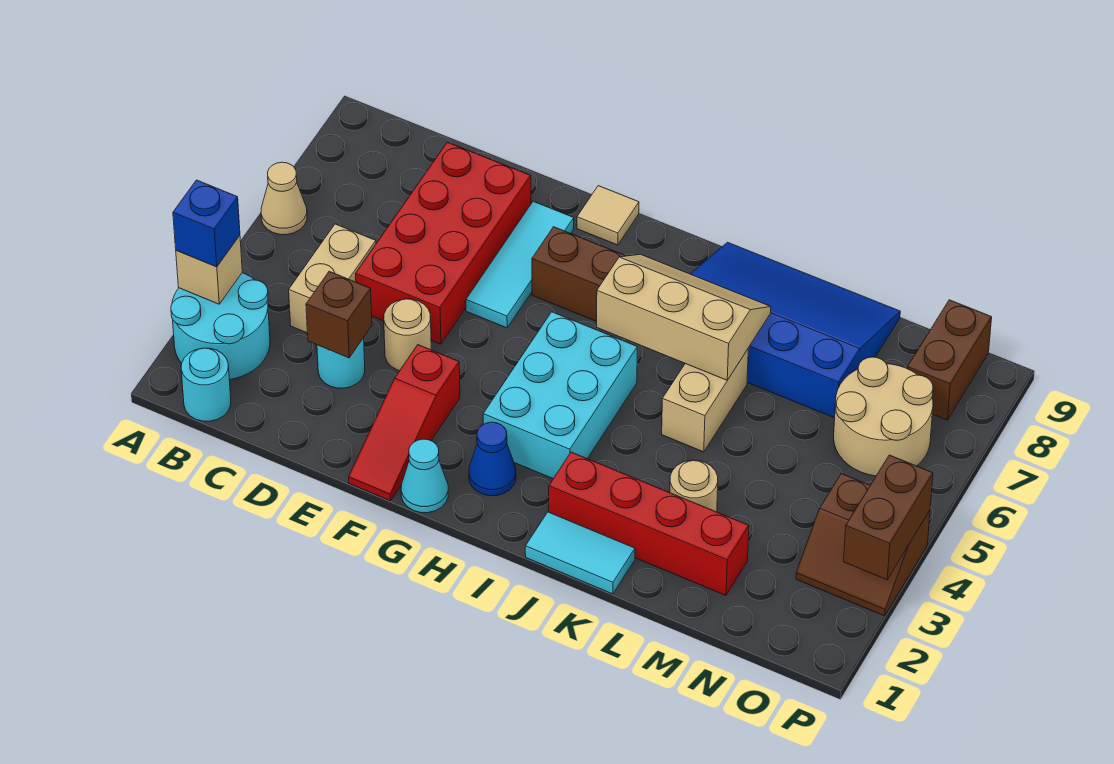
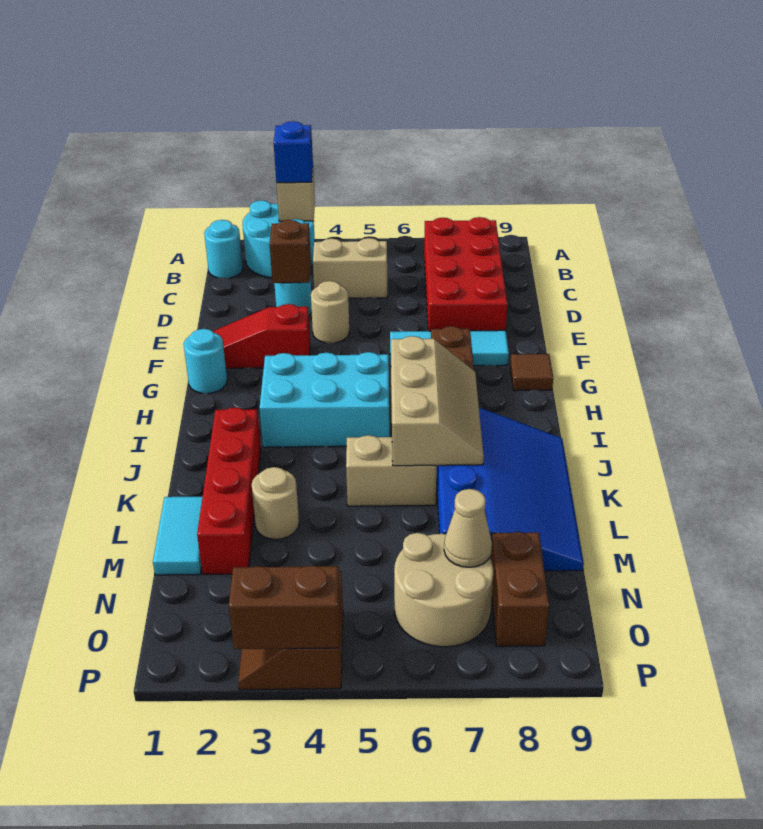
tan cone A6 level 1 -> tan cone N7 level 2
red brick D5:E8 level 1 -> red brick B7:E8 level 1
cyan cone G1 level 1 -> cyan round brick G1 level 1
tan tile G9 level 1 -> brown tile G9 level 1
blue cone H2 level 1 -> none
cyan tile J1:K1 level 1 -> cyan tile L1:M1 level 1
brown brick O8:O9 level 1 -> brown brick N8:O8 level 1

